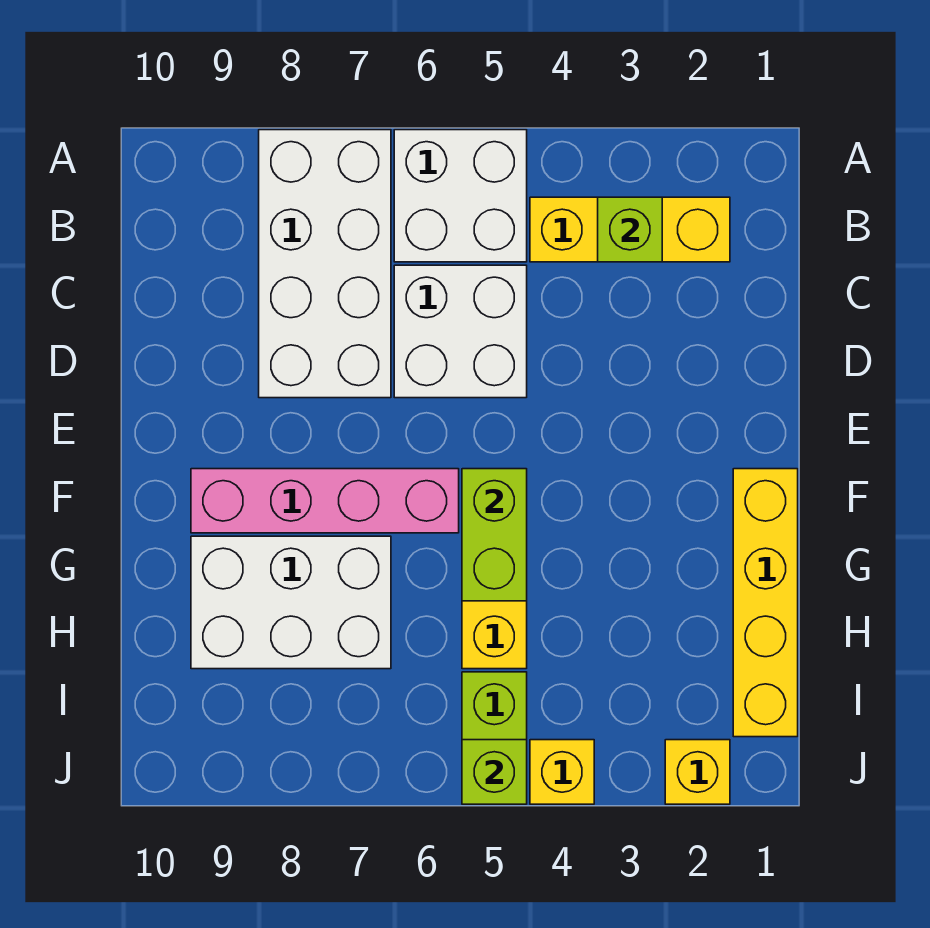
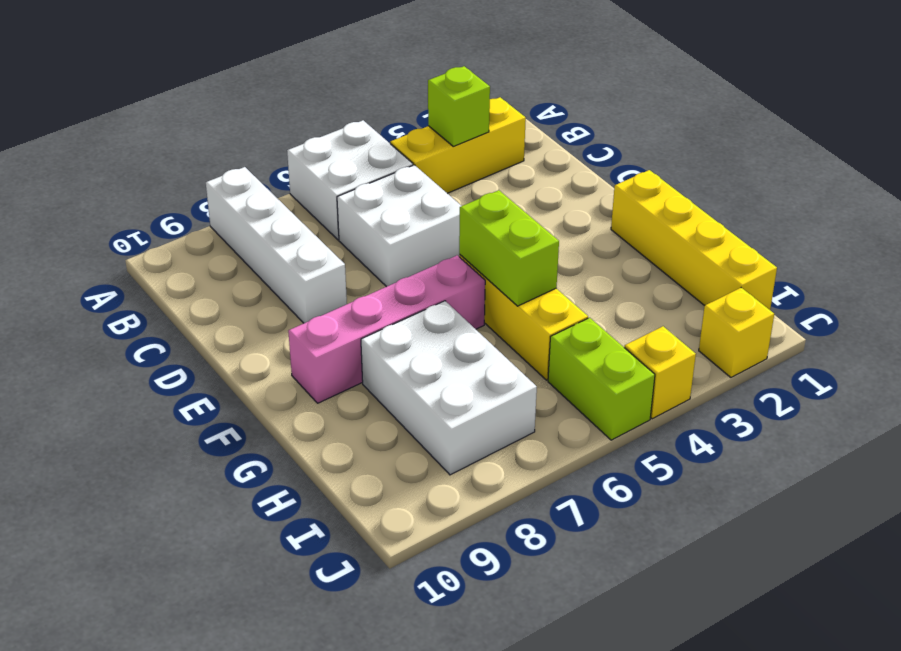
white brick A7:D8 level 1 -> white brick A8:D8 level 1
white brick G7:H9 level 1 -> white brick G7:I8 level 1
lime brick J5 level 2 -> none

